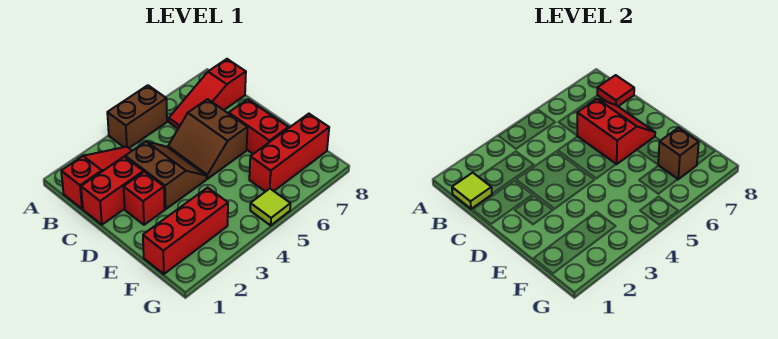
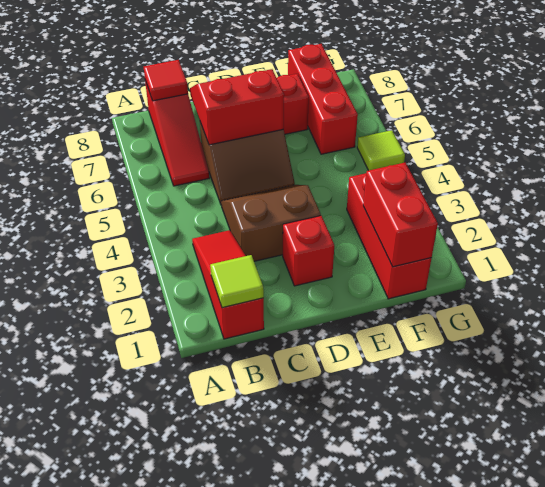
brown brick A4:A5 level 1 -> none
red brick C1:C2 level 1 -> red brick F1:F2 level 2
brown brick F7 level 2 -> none

